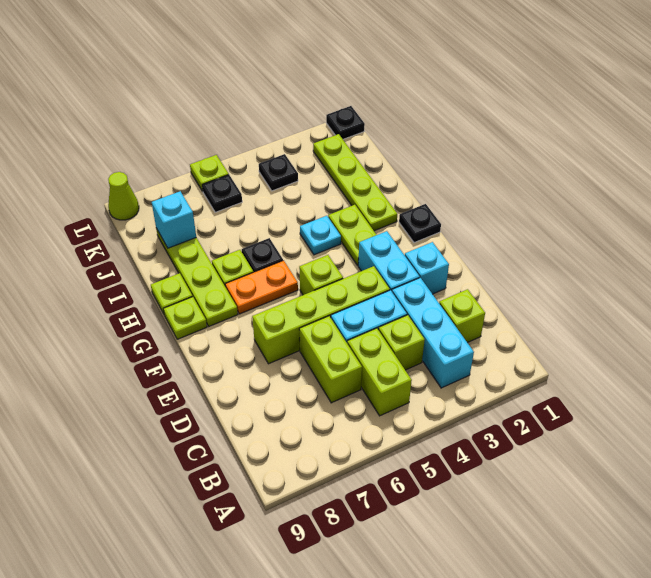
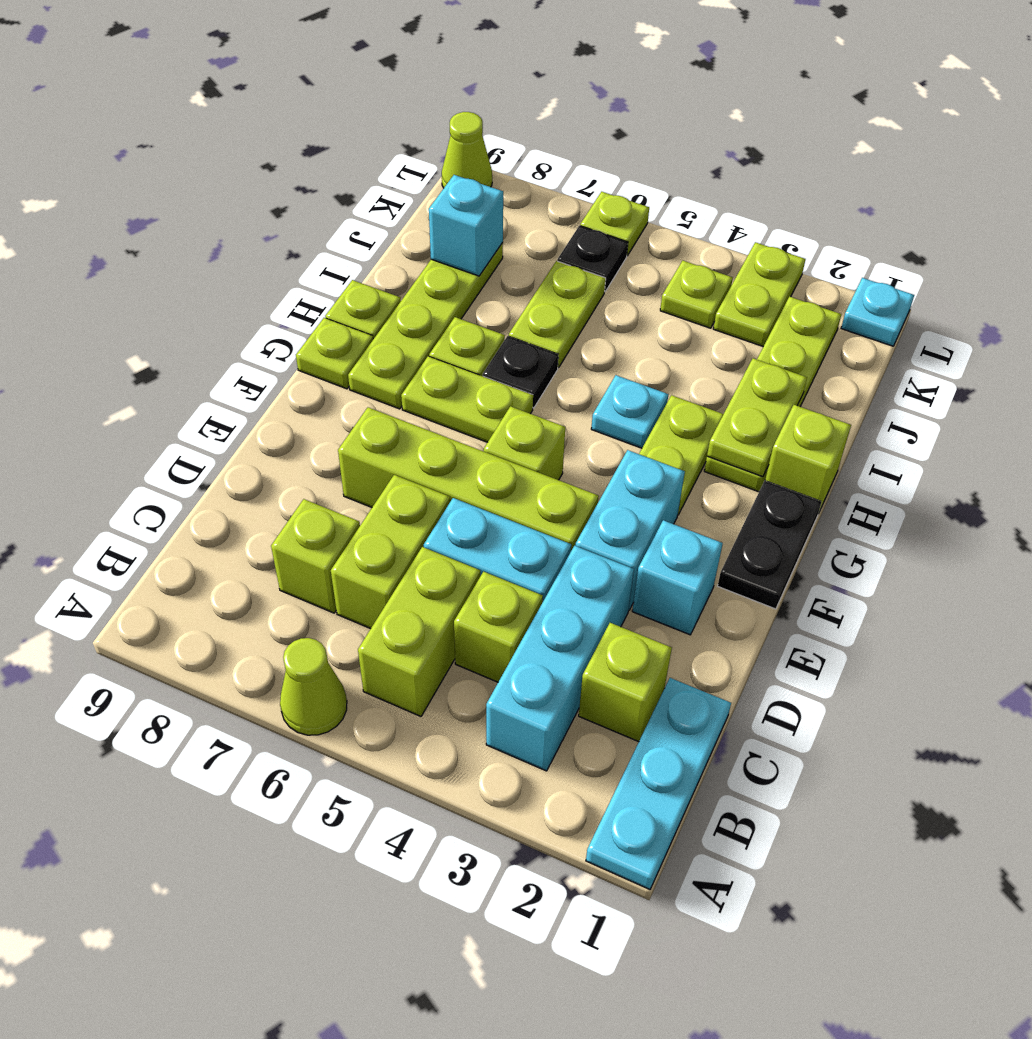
none -> cyan plate A1:C1 level 1
none -> lime cone A6 level 1
none -> lime brick C7 level 1
black plate G1 level 1 -> black plate F1:G1 level 1
orange plate G6:G7 level 1 -> lime plate G6:G7 level 1
none -> lime brick H1 level 1
none -> lime plate H2:I2 level 2
none -> lime plate I6:J6 level 1
none -> lime plate K3:L3 level 1
black plate K4 level 1 -> lime plate K4 level 1
black plate L1 level 1 -> cyan plate L1 level 1

